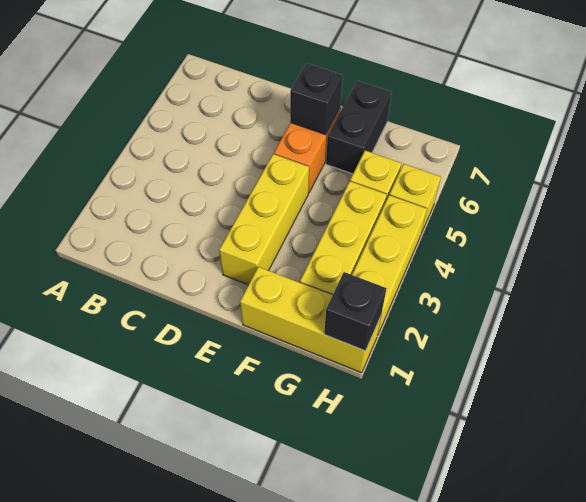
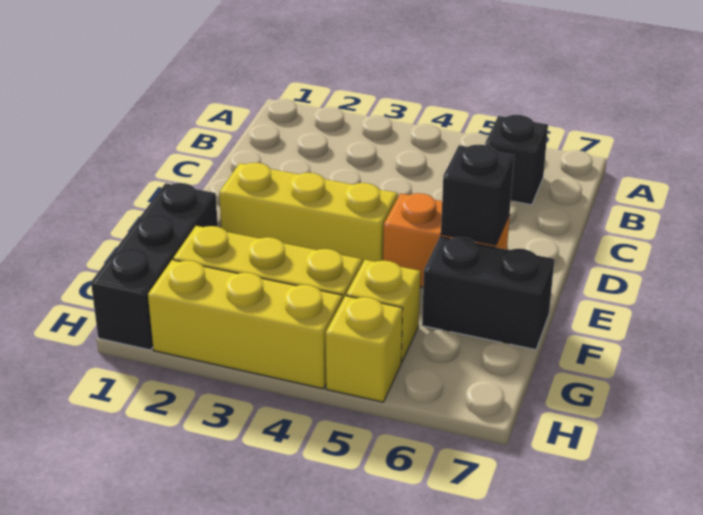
yellow brick F1:H1 level 1 -> black brick F1:H1 level 1
black brick H1 level 2 -> black brick B6 level 1

